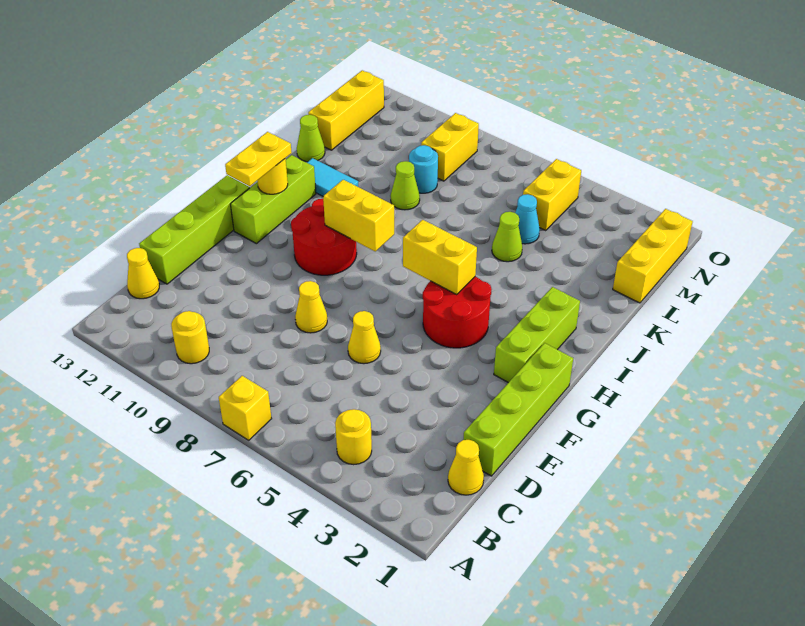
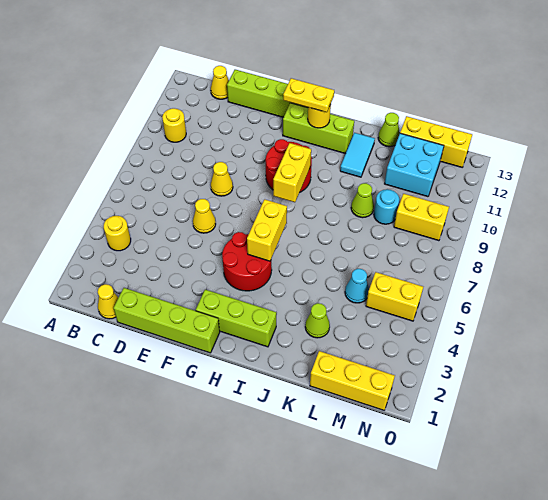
yellow brick A7 level 1 -> none
lime cone K5 level 1 -> lime cone K3 level 1
none -> cyan brick L11:M12 level 1

